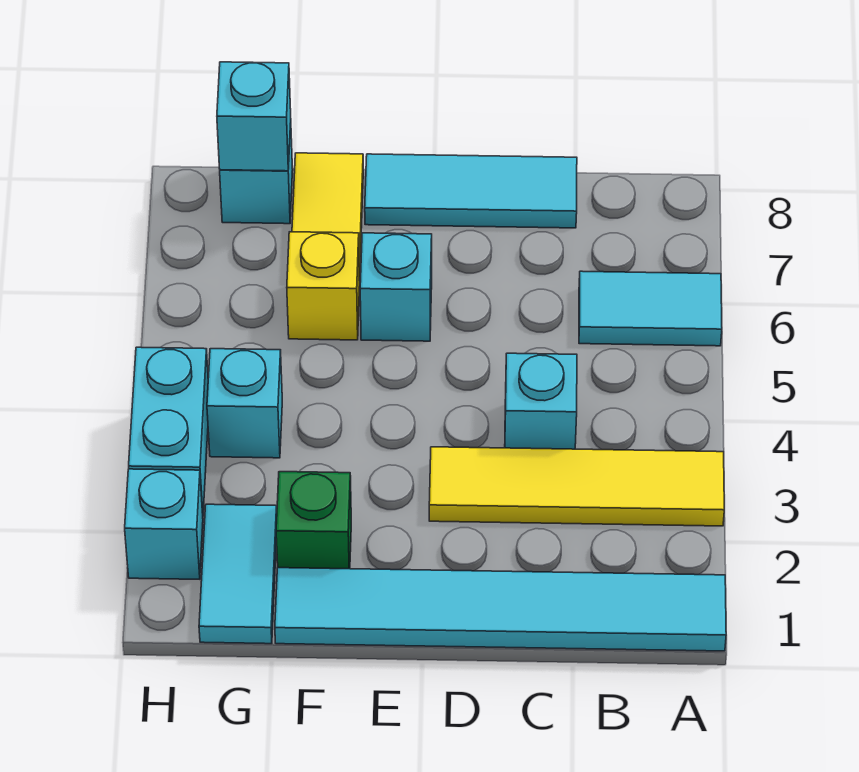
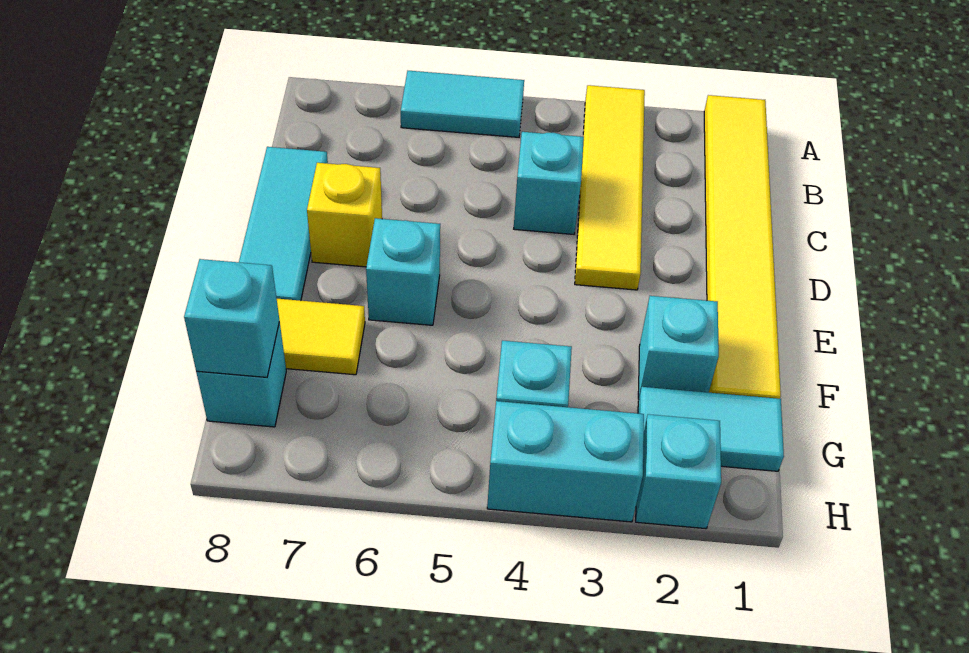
cyan tile A1:F1 level 1 -> yellow tile A1:F1 level 1
cyan tile A6:B6 level 1 -> cyan tile A5:A6 level 1
green brick F2 level 1 -> cyan brick F2 level 1
yellow brick F6 level 1 -> yellow brick D7 level 1

